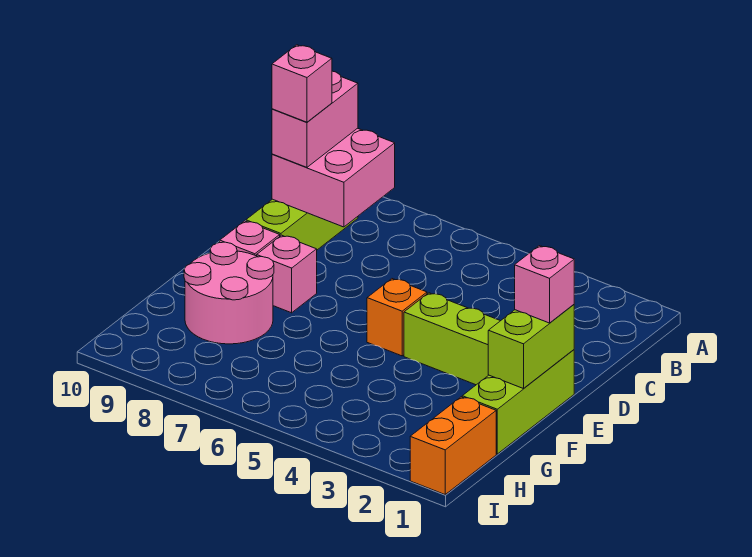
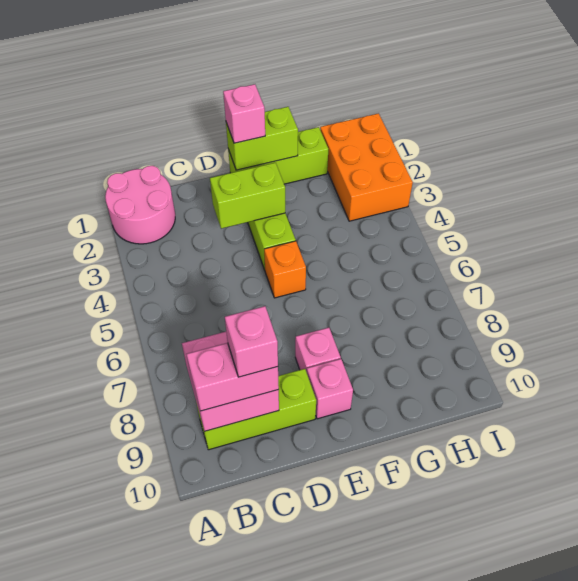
none -> lime brick D3:E3 level 2
pink round brick F8:G9 level 1 -> pink round brick A1:B2 level 1
orange brick H1:I1 level 1 -> orange brick H1:I3 level 1

